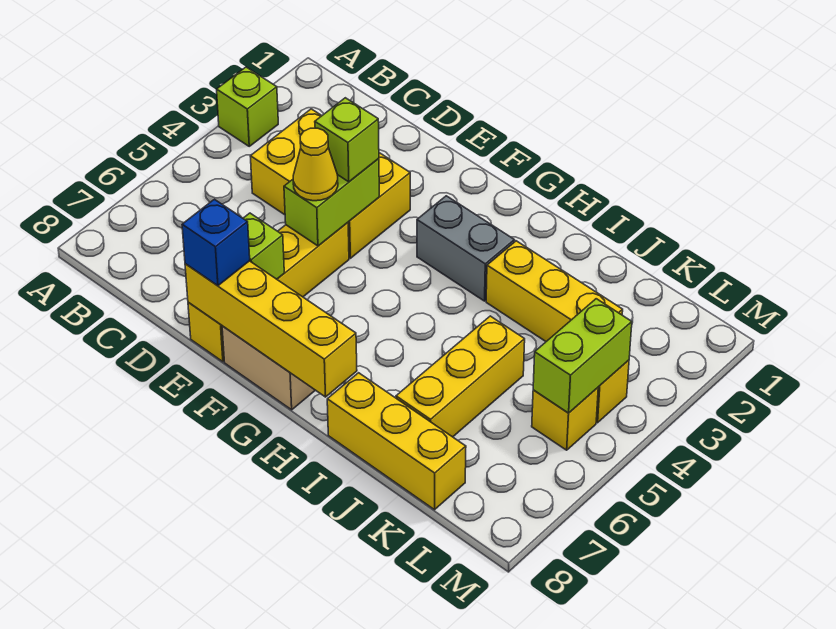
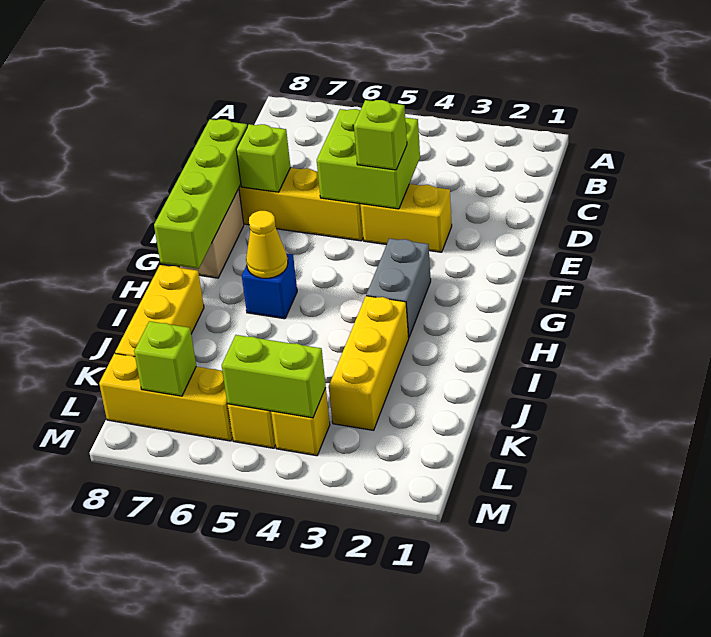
lime brick A3 level 1 -> lime brick L7 level 2
yellow brick C3:E4 level 1 -> yellow brick E3:E4 level 1
lime brick E4:E5 level 2 -> lime brick D4:E5 level 2
yellow cone E5 level 3 -> yellow cone H6 level 2
yellow brick E8:H8 level 2 -> lime brick E8:H8 level 2
blue brick E8 level 3 -> blue brick H6 level 1
yellow brick J5:J7 level 1 -> yellow brick L6:L8 level 1

